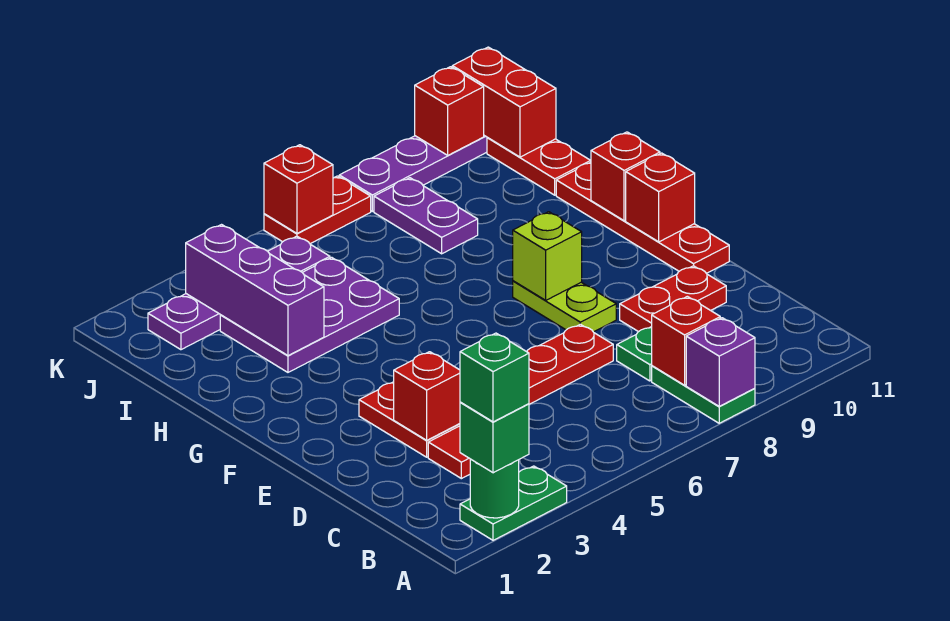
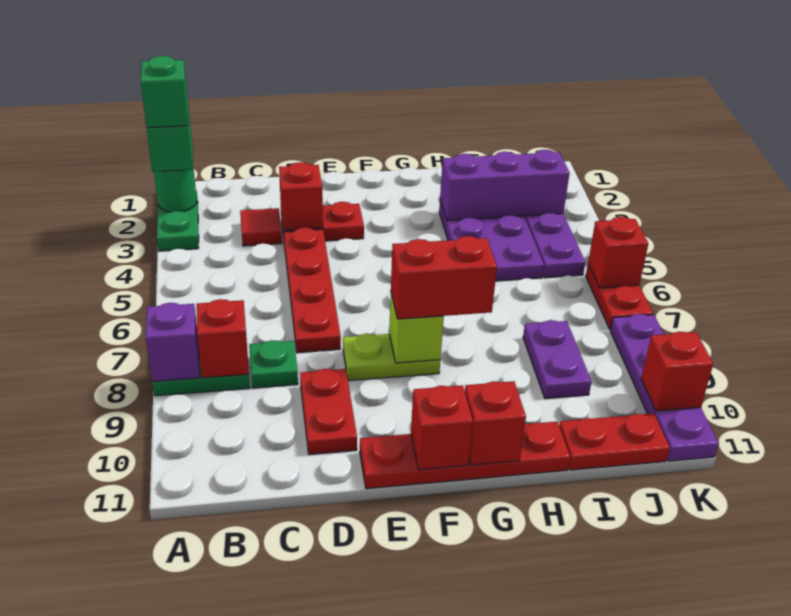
purple plate I8:J8 level 1 -> purple plate I8:I9 level 1
red brick J11:K11 level 2 -> red brick F8:G8 level 3

